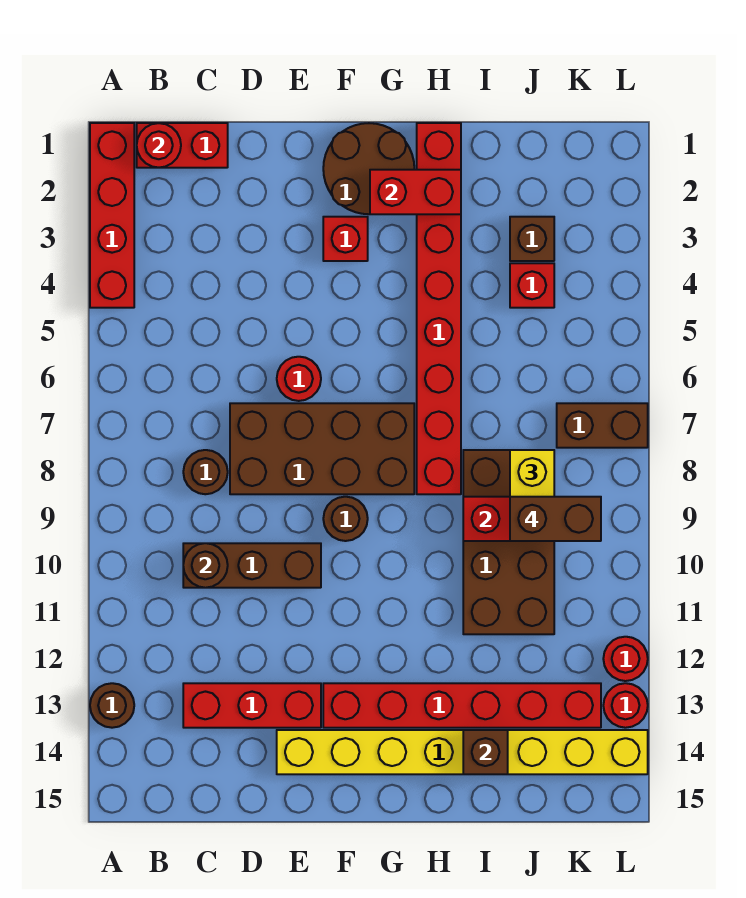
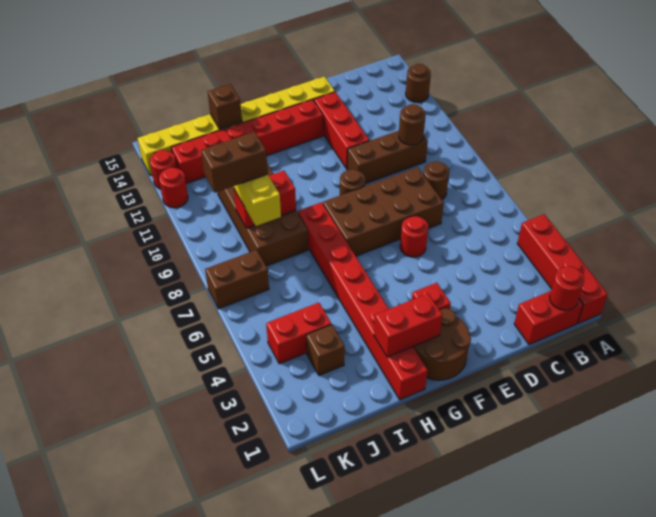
red brick C13:E13 level 1 -> red brick E11:E13 level 1
red brick J4 level 1 -> red brick J4:K4 level 1

